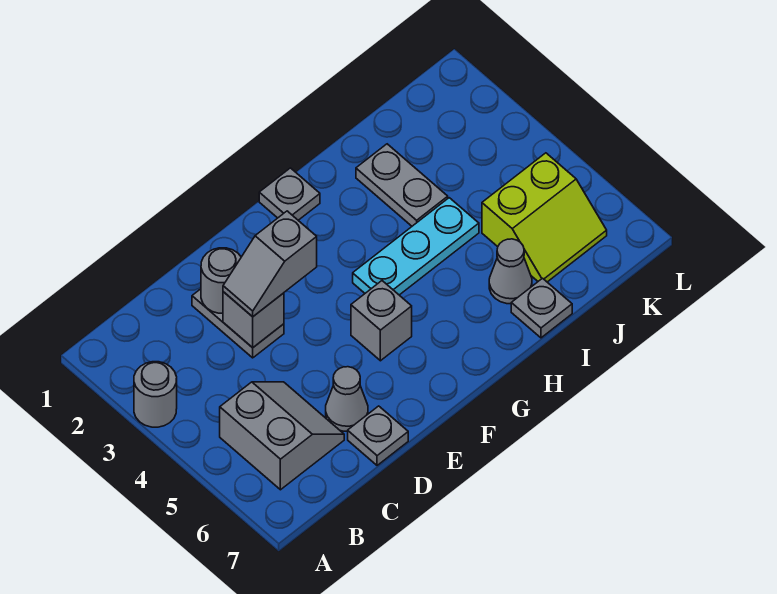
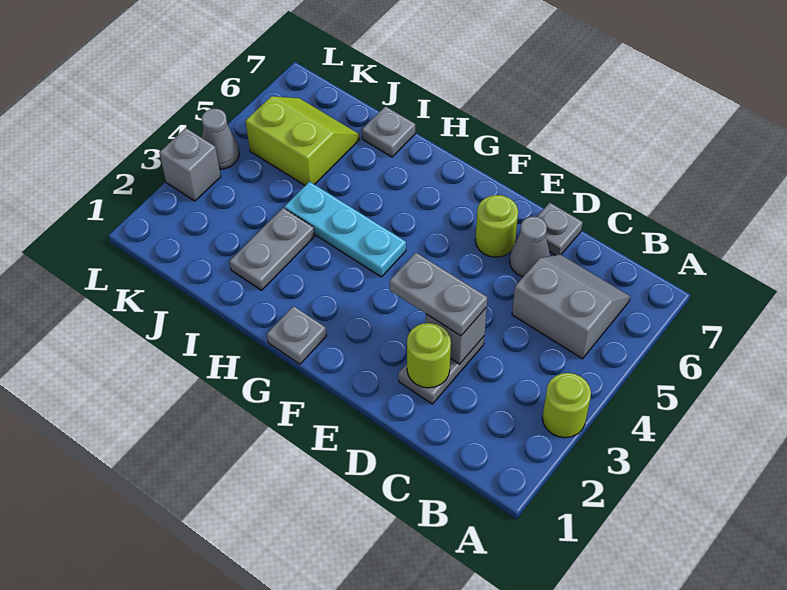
grey round brick A3 level 1 -> lime round brick A3 level 1
grey slope B5:C6 level 1 top B -> grey slope B5:C6 level 1 top 5
grey round brick D2 level 2 -> lime round brick D2 level 2
grey slope D3:E3 level 3 top E -> grey plate D3:E3 level 3
none -> lime round brick E6 level 1
grey brick F5 level 1 -> grey brick L3 level 1
grey cone I6 level 1 -> grey cone L4 level 1

